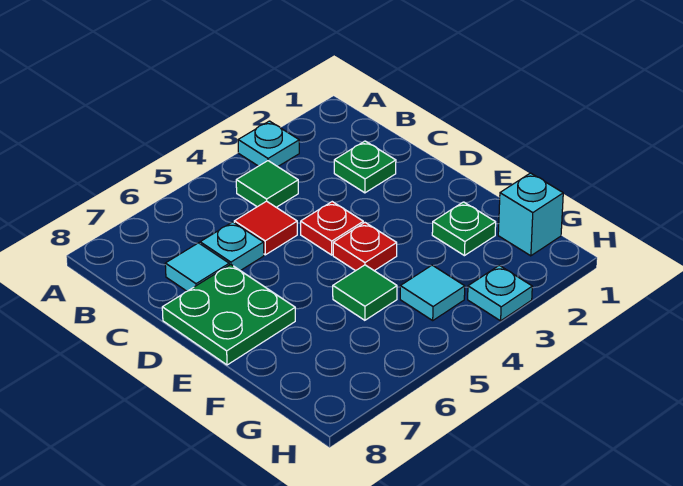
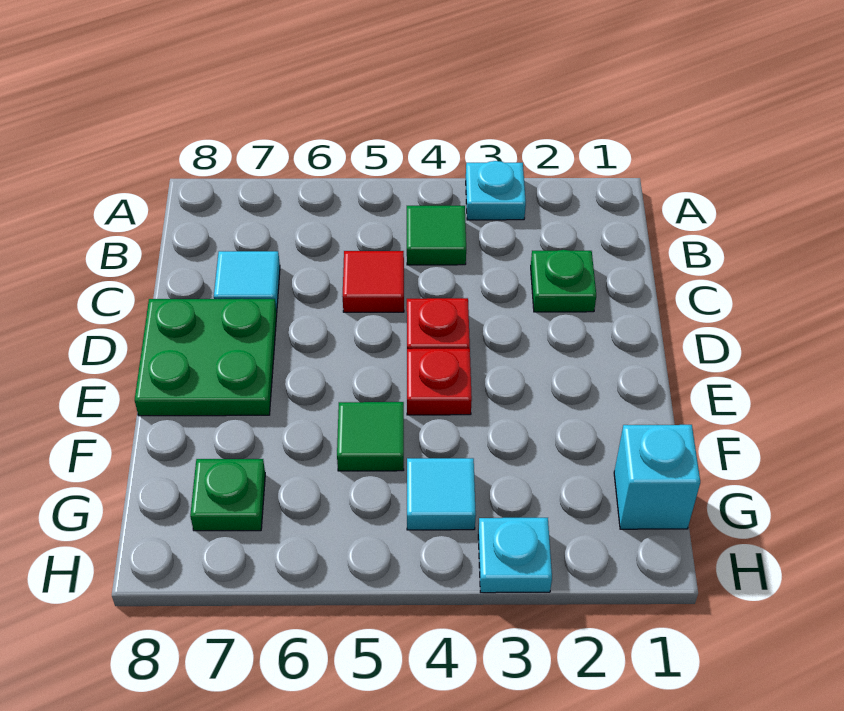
cyan plate C6 level 1 -> none
green plate F2 level 1 -> green plate G7 level 1

